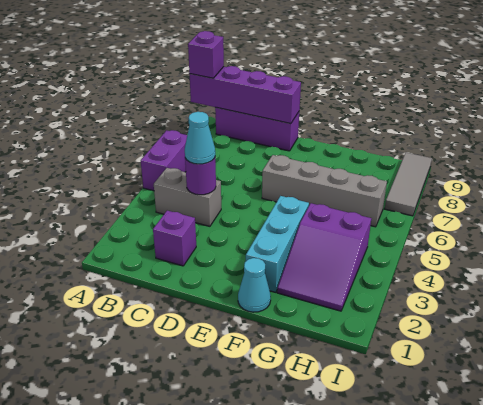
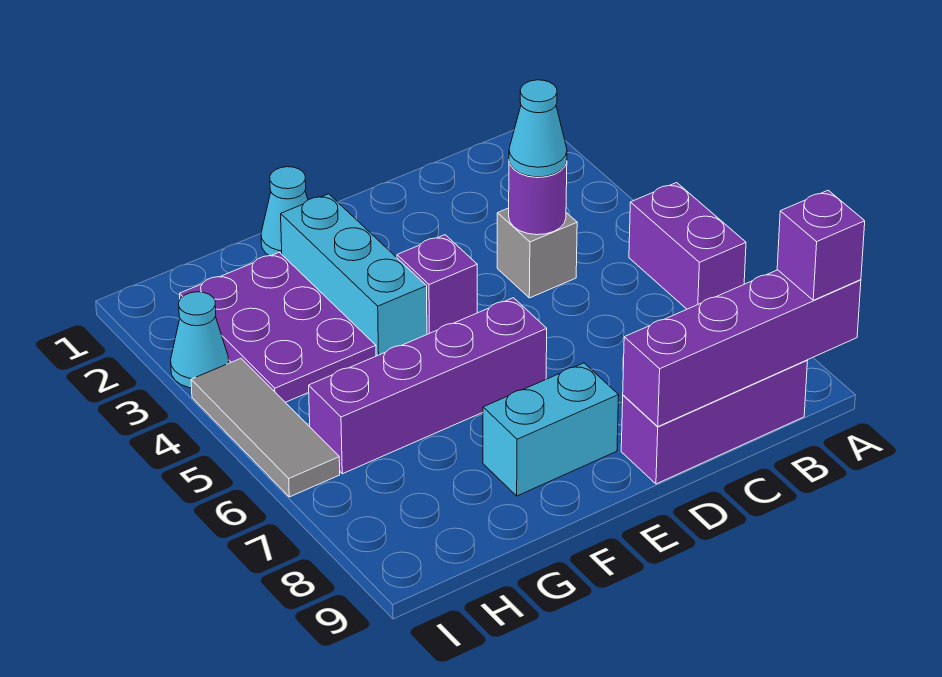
grey brick B4:C4 level 1 -> grey brick C4 level 1
purple brick C2 level 1 -> purple brick E4 level 1
grey brick E6:H6 level 1 -> purple brick E6:H6 level 1
none -> cyan brick E8:F8 level 1
purple slope G2:H4 level 1 top 4 -> purple plate G2:H4 level 1
none -> cyan cone I3 level 1
grey tile I7:I9 level 1 -> grey tile I4:I6 level 1

